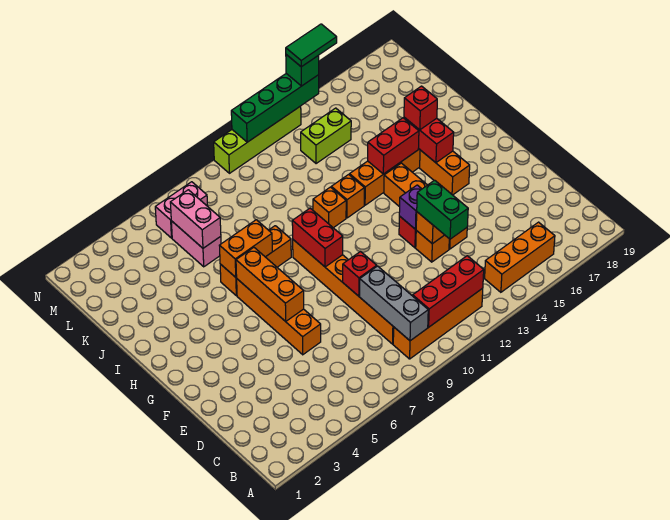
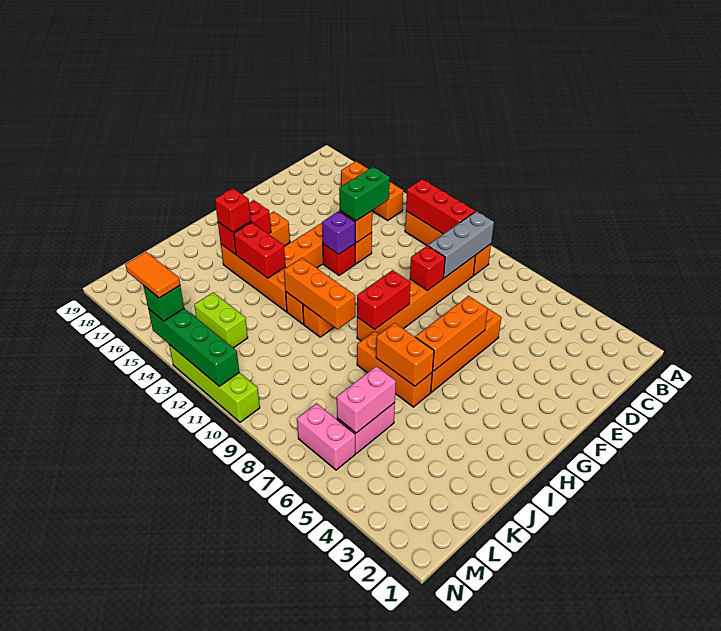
none -> orange brick I10:I12 level 2
green tile N14:N15 level 4 -> orange tile N14:N15 level 4

